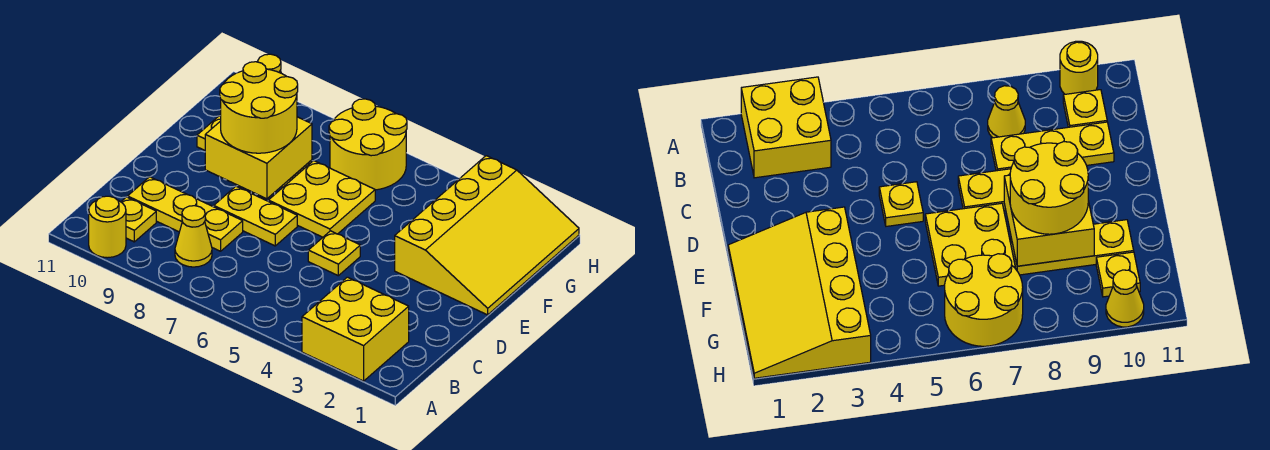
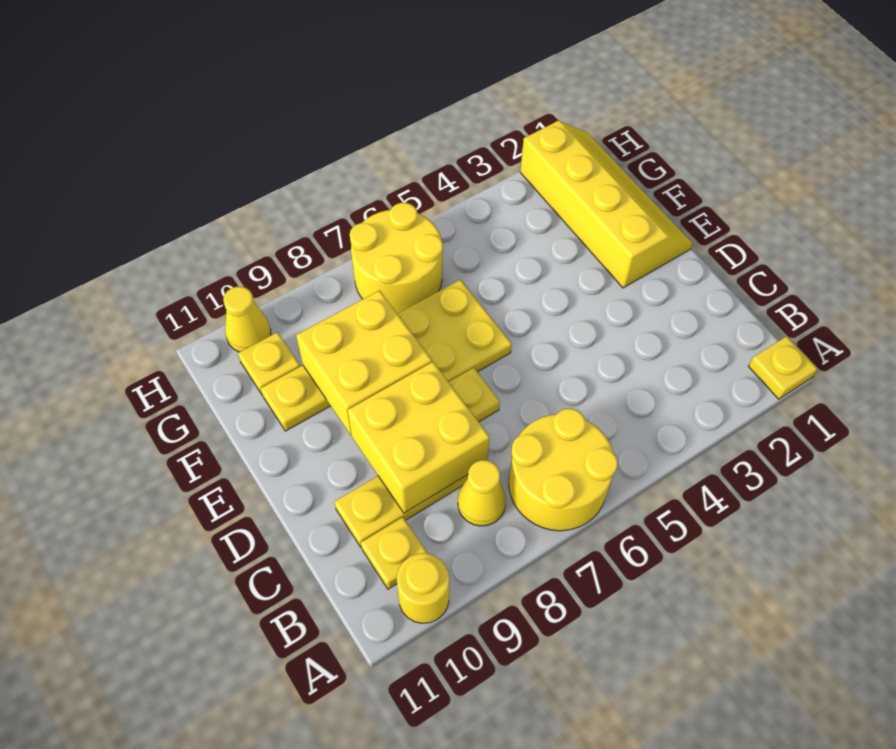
yellow brick A2:B3 level 1 -> yellow brick C8:D9 level 2
yellow plate D5 level 1 -> yellow plate A1 level 1
yellow slope E1:H3 level 1 top 3 -> yellow slope E1:H2 level 1 top 2
yellow round brick E8:F9 level 3 -> yellow round brick A6:B7 level 1

